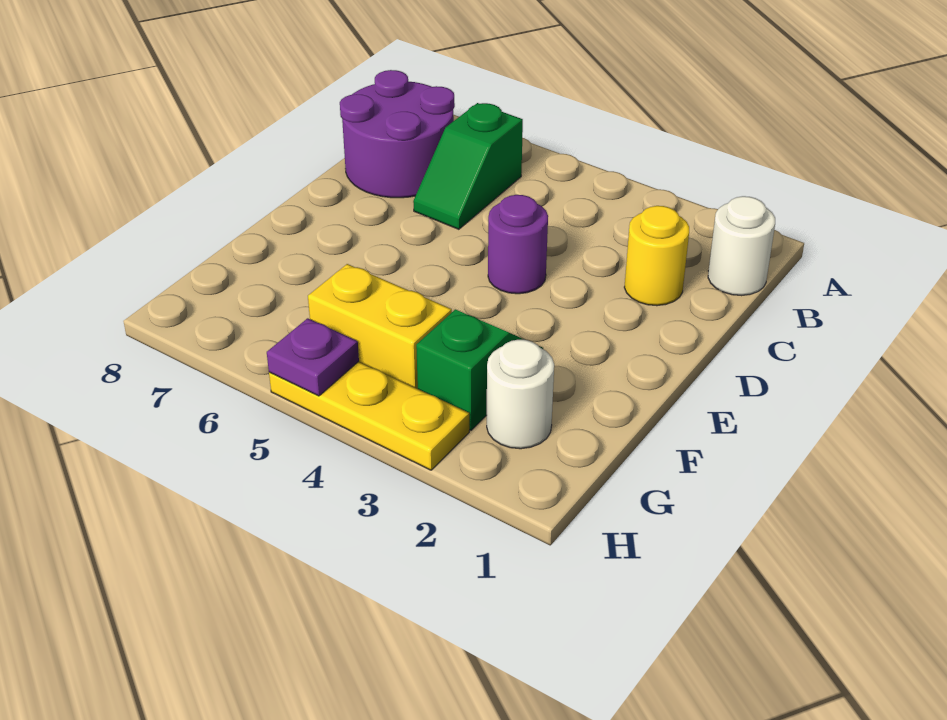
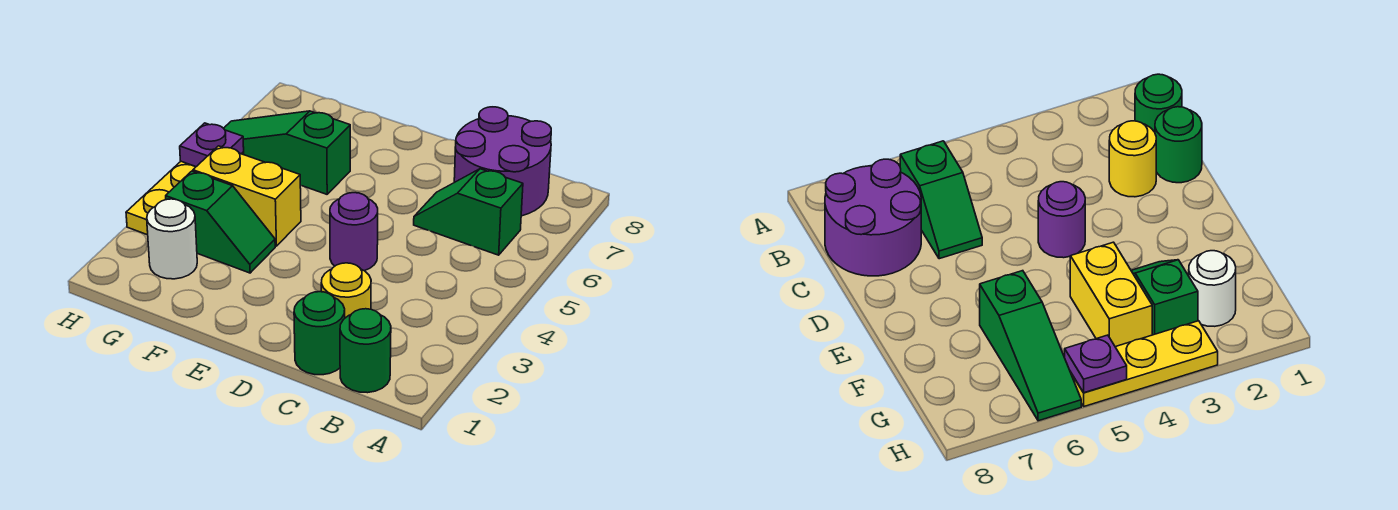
white round brick B1 level 1 -> green round brick B1 level 1
none -> green round brick C1 level 1
none -> green slope F6:H6 level 1 top F
yellow brick G4:G5 level 1 -> yellow brick F4:G4 level 1

